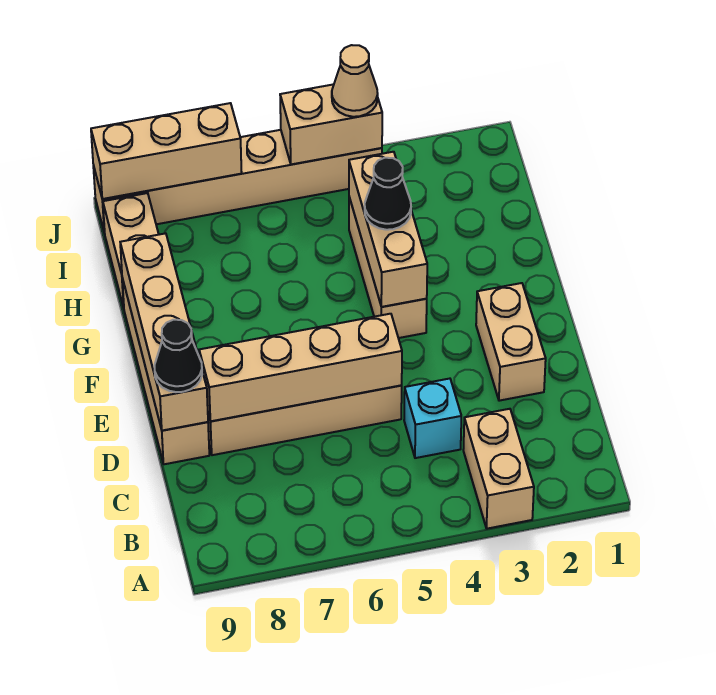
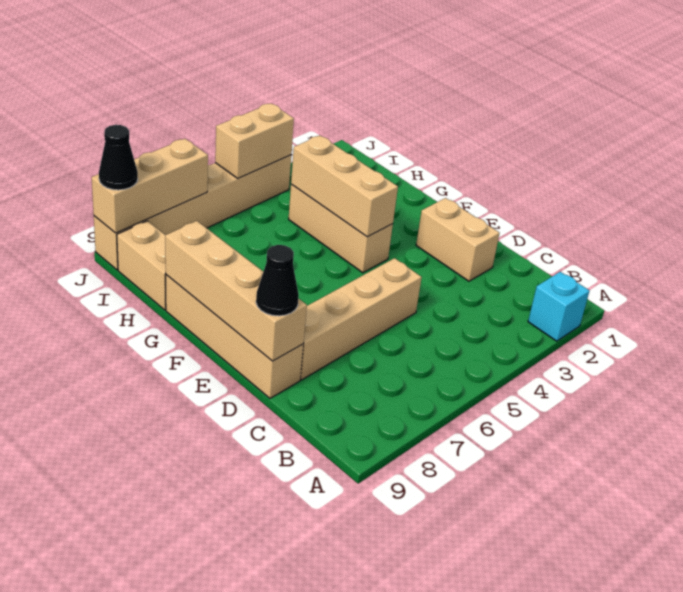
tan brick A3:B3 level 1 -> none
cyan brick C4 level 1 -> cyan brick A2 level 1
tan brick D5:D8 level 2 -> none
black cone G4 level 3 -> black cone J9 level 3
tan cone J4 level 3 -> none

